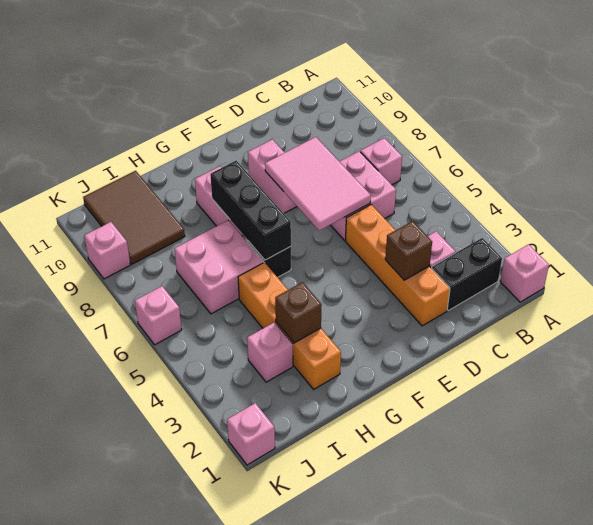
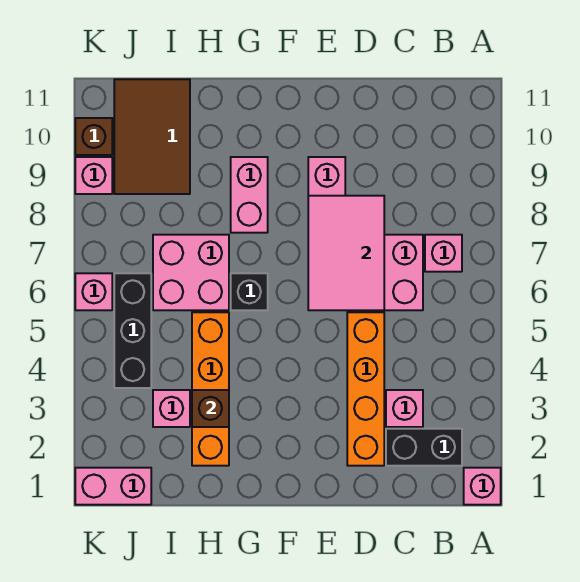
brown brick D3 level 2 -> brown brick K10 level 1
black brick G6:G8 level 2 -> black brick J4:J6 level 1
pink brick K1 level 1 -> pink brick J1:K1 level 1

